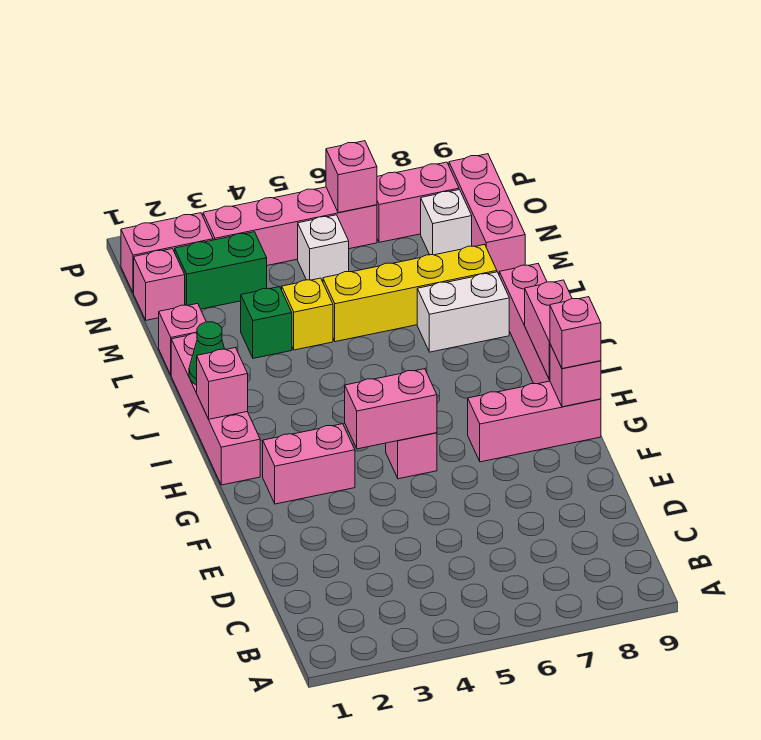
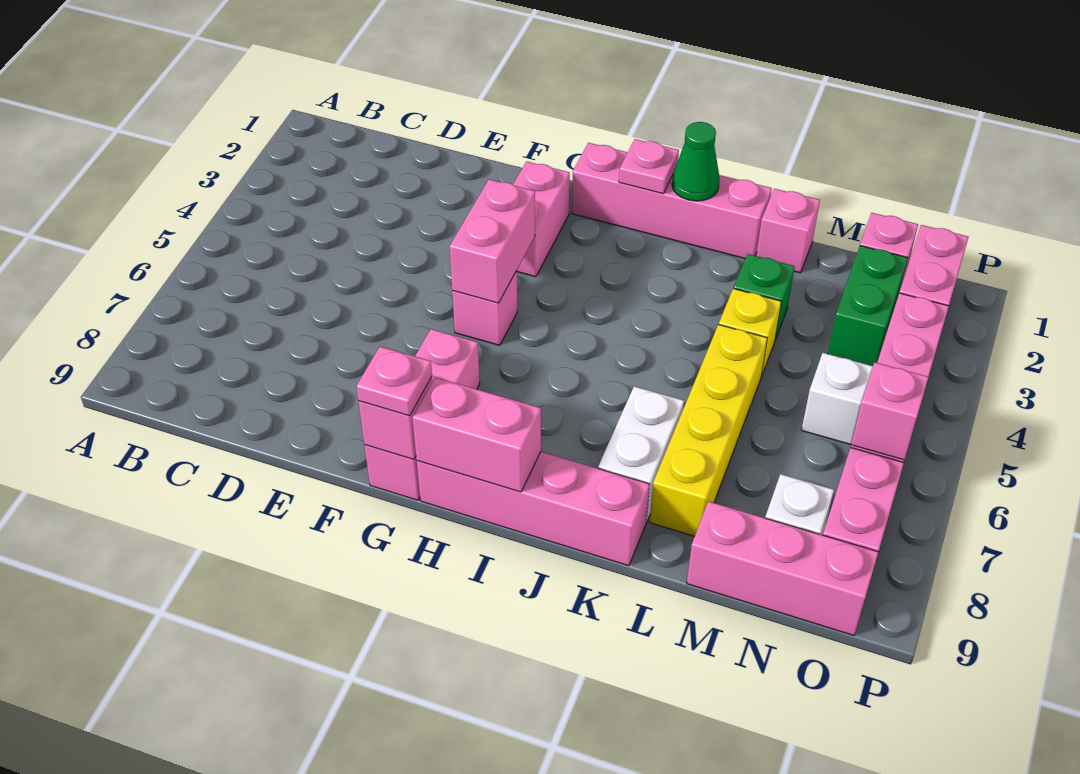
pink brick G9 level 3 -> pink plate G9 level 3
pink brick I1 level 2 -> pink plate I1 level 2

